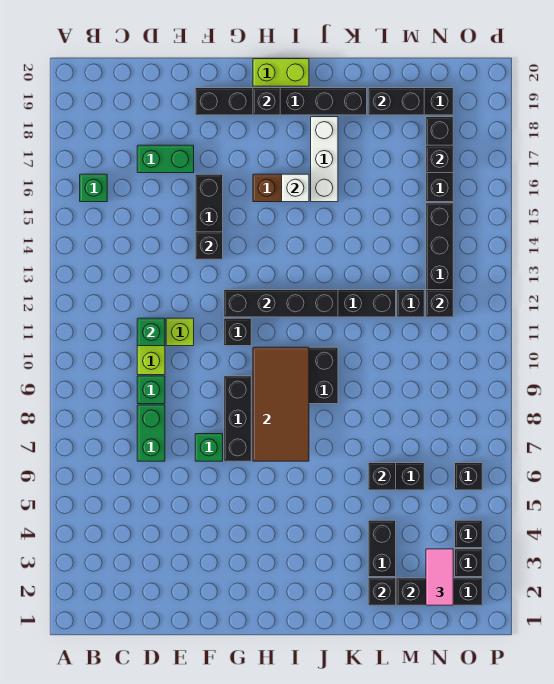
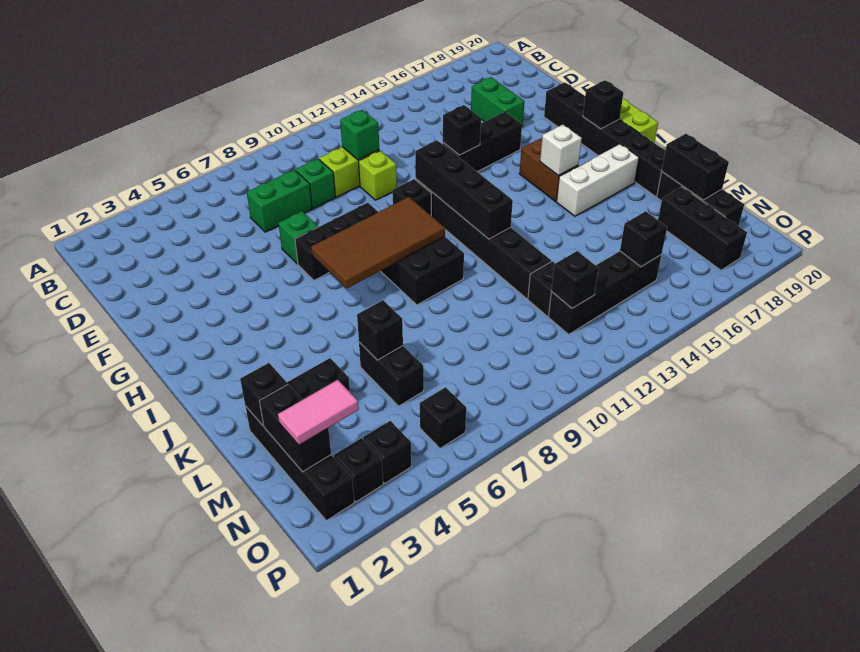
green brick B16 level 1 -> none
black brick N16:N18 level 1 -> black brick M18:O18 level 1
black brick N17 level 2 -> black brick N15 level 2

